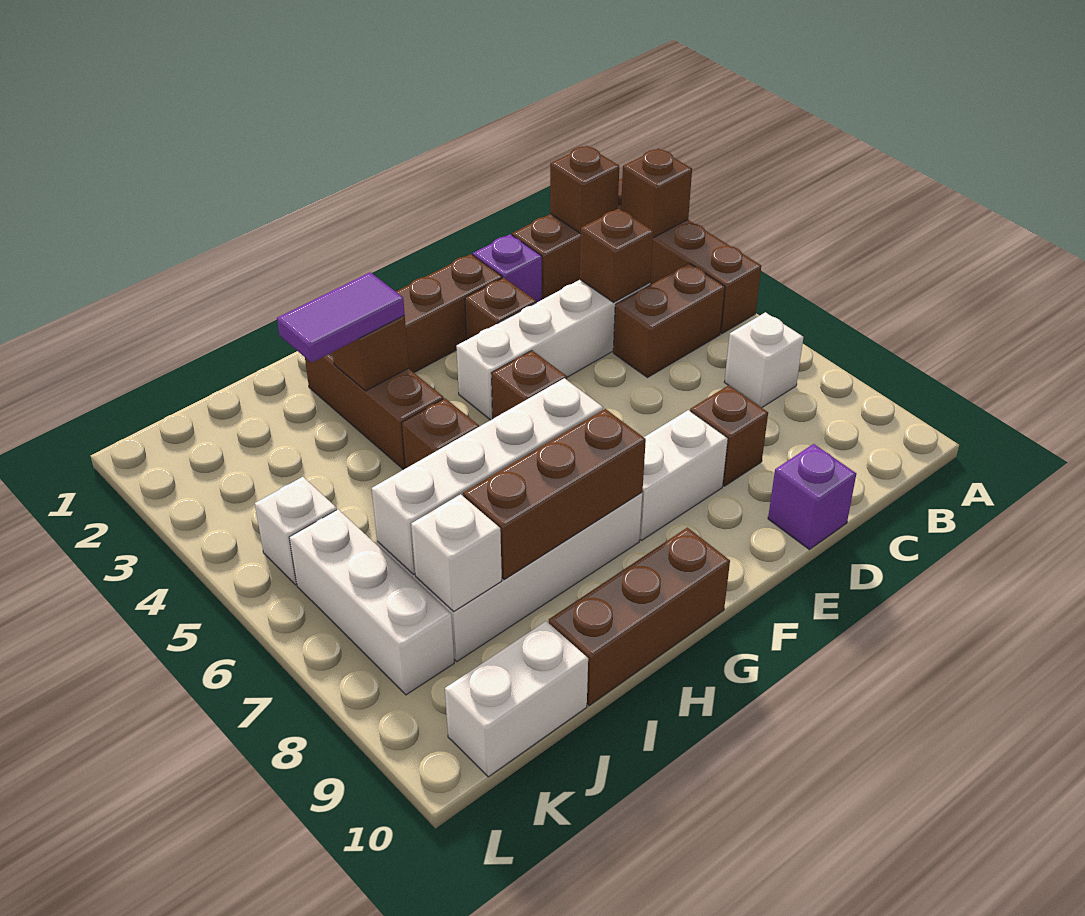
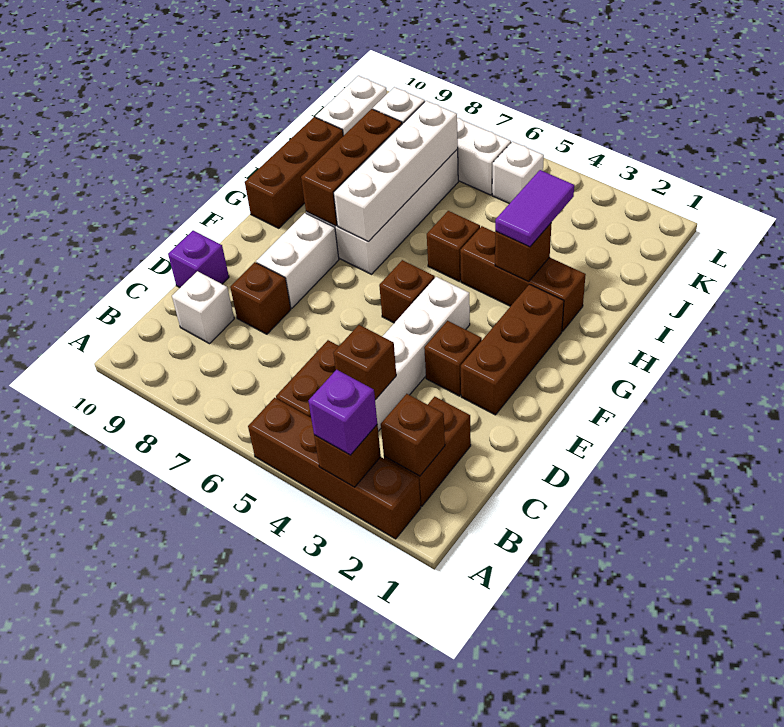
white brick B7 level 1 -> white brick C9 level 1
purple brick D2 level 1 -> purple brick A3 level 3

